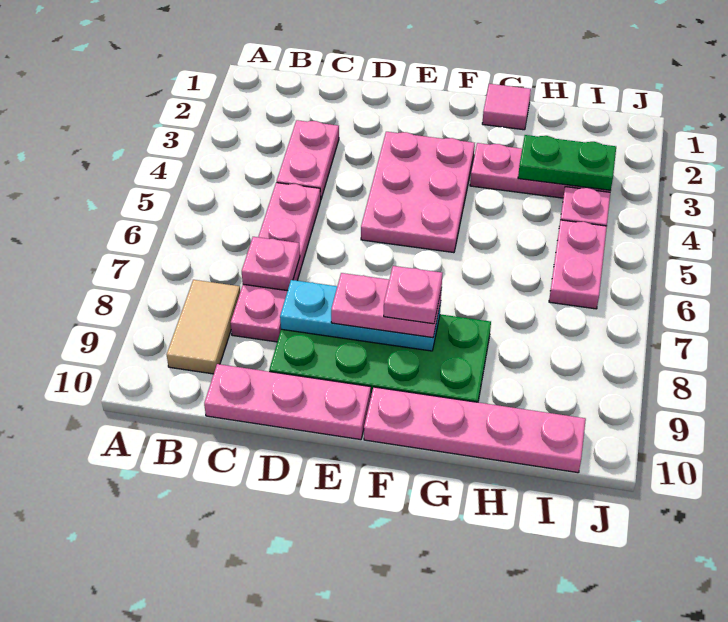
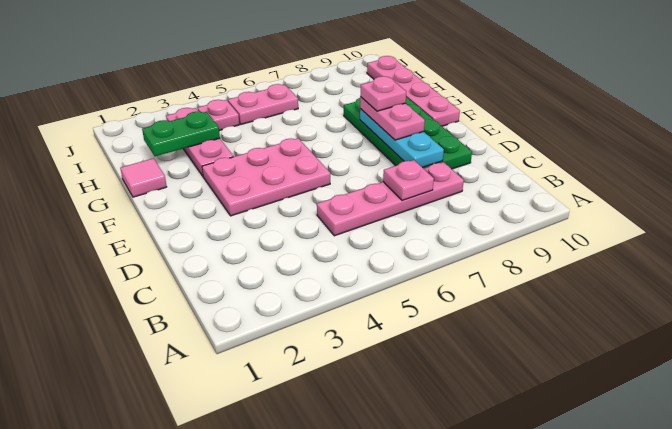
tan tile B8:B9 level 1 -> none
pink plate C3:C4 level 1 -> none
pink plate C10:E10 level 1 -> none
green plate H3:I3 level 2 -> green plate H2:H3 level 2

